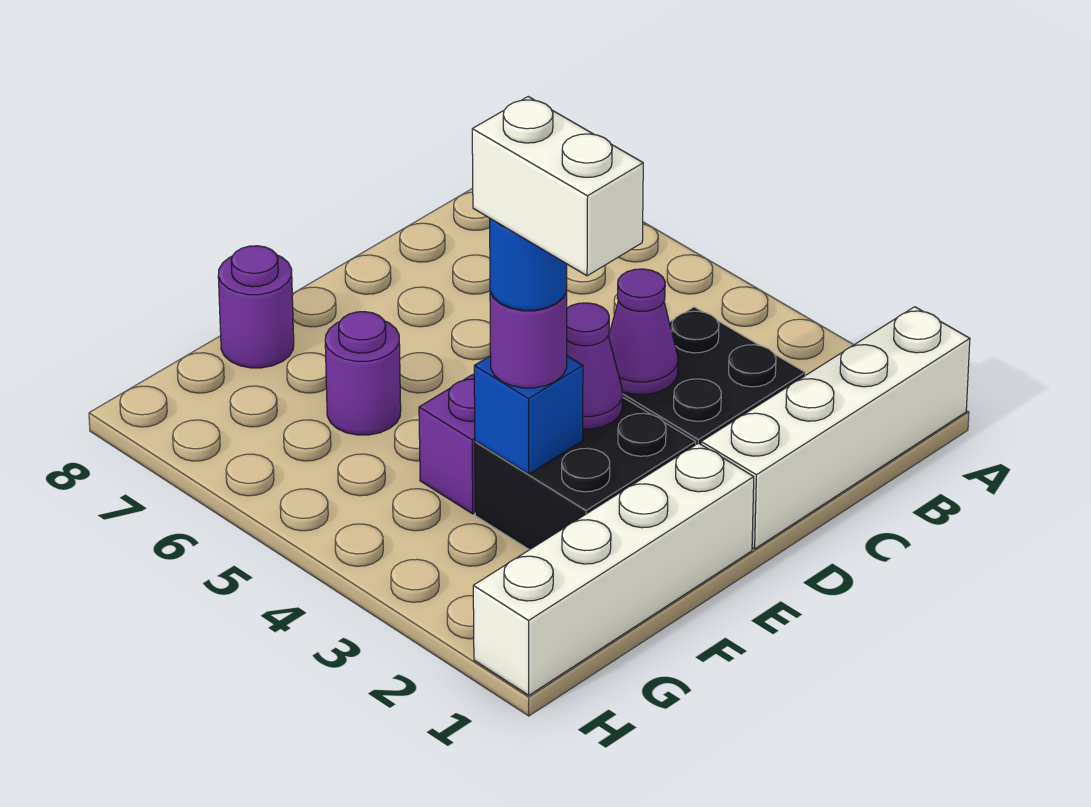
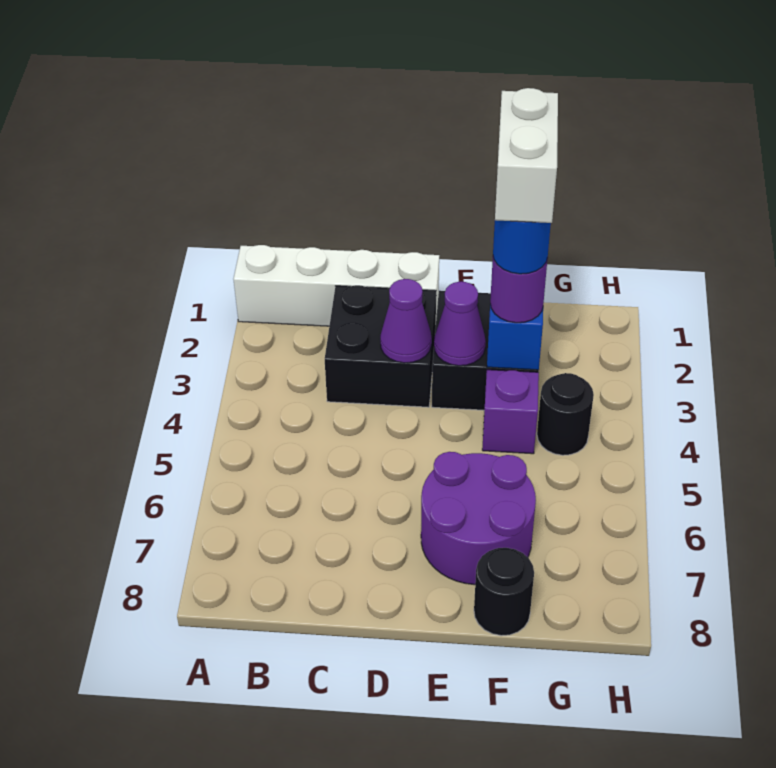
white brick E1:H1 level 1 -> none
purple round brick F6 level 1 -> purple round brick E6:F7 level 1
purple round brick F8 level 1 -> black round brick F8 level 1
none -> black round brick G4 level 1

